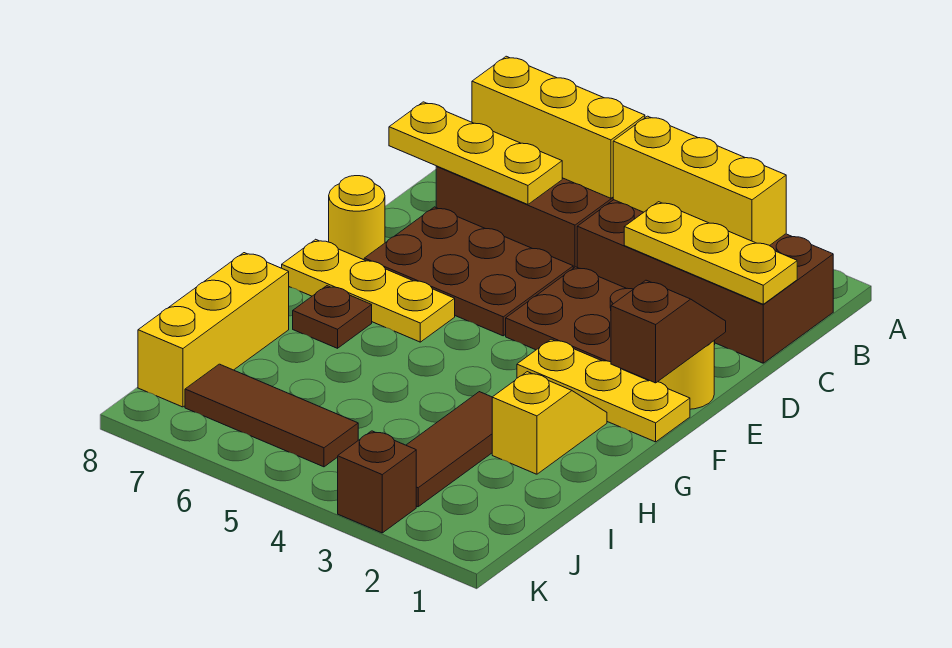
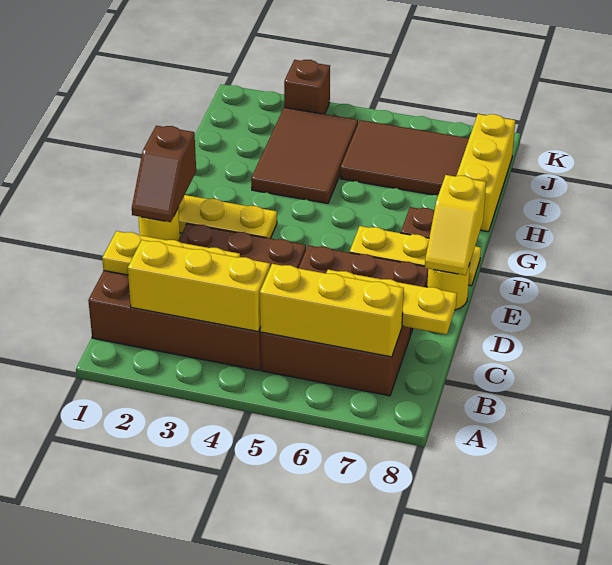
yellow slope G2:H2 level 1 top H -> yellow slope E8:F8 level 2 top F
brown tile H3:J3 level 1 -> brown tile H3:J4 level 1
brown tile J5:J7 level 1 -> brown tile I5:J7 level 1

